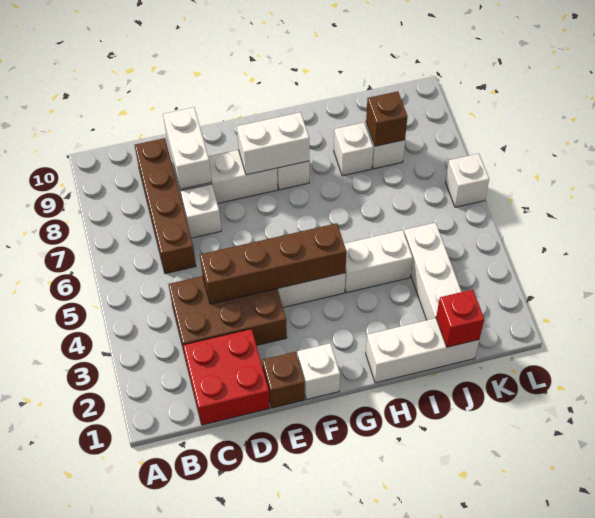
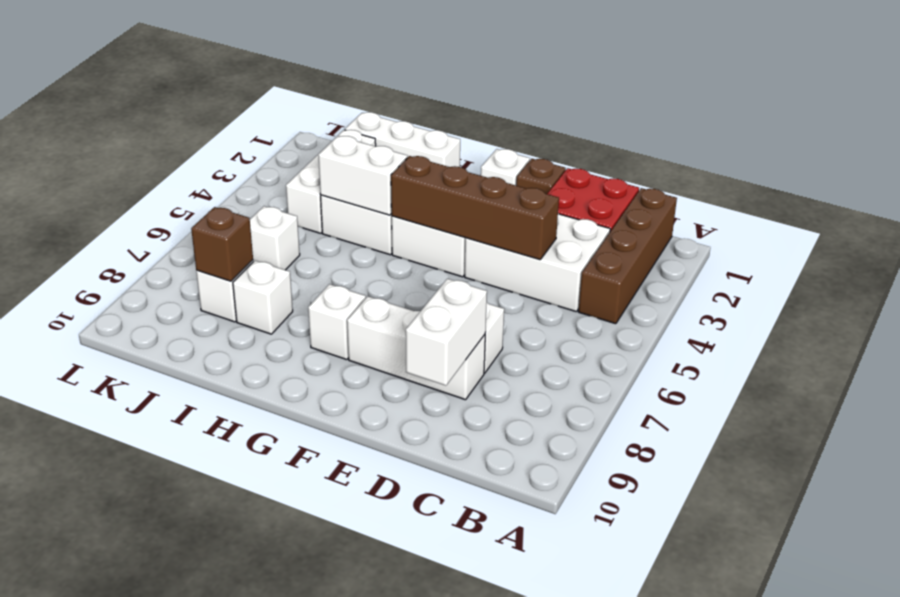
brown brick C3:E4 level 1 -> white brick C3:E4 level 1
brown brick C6:C9 level 1 -> brown brick B1:B4 level 1
white brick F8:G8 level 2 -> white brick H4:I4 level 2
red brick J1 level 2 -> none
white brick L6 level 1 -> white brick J6 level 1

